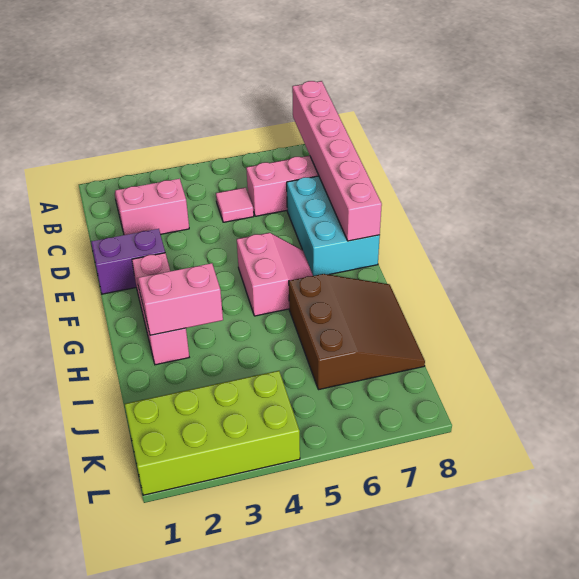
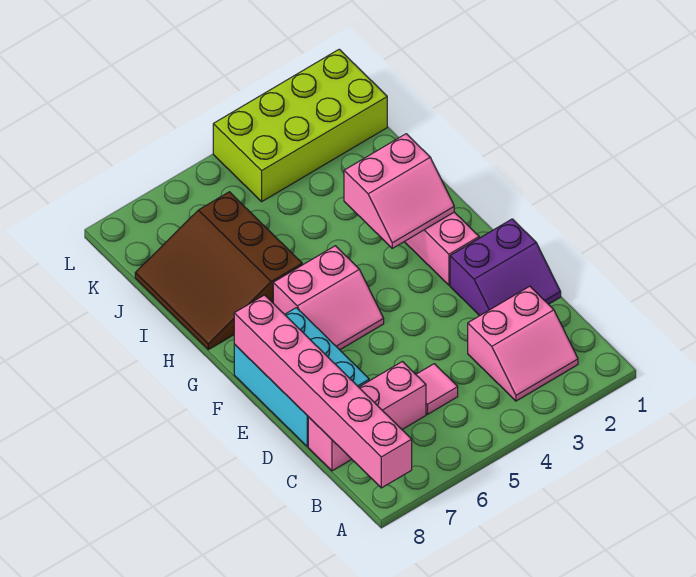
pink slope F5:G6 level 1 top 5 -> pink slope F5:G6 level 1 top G

